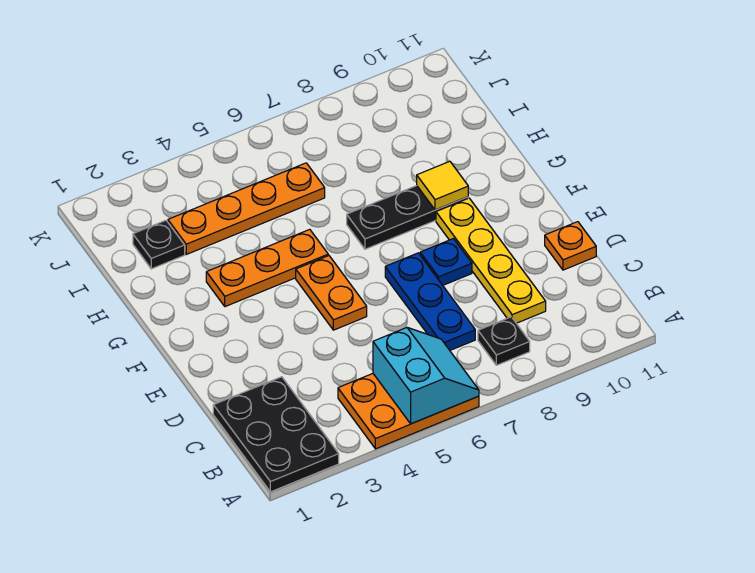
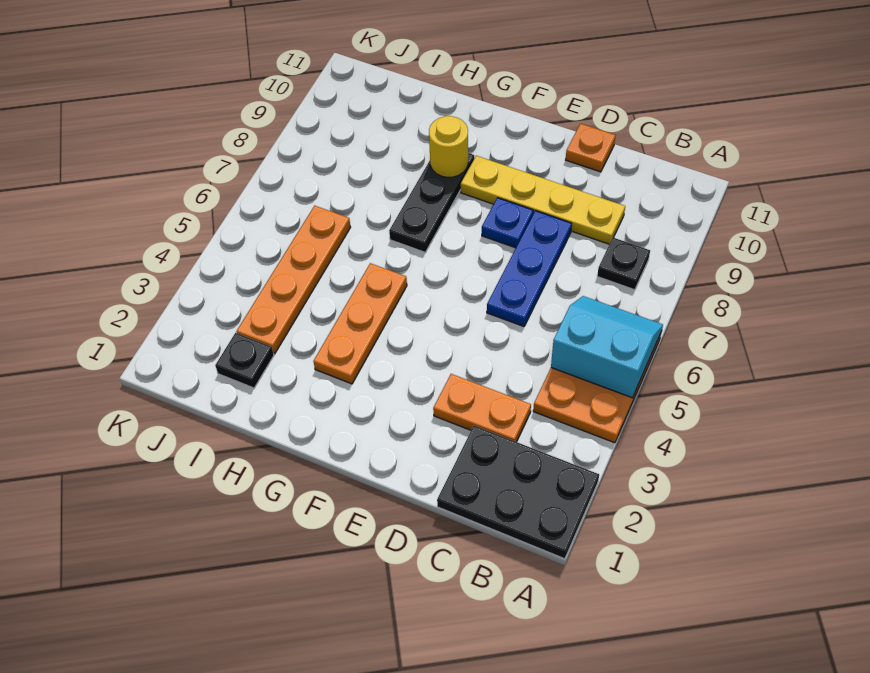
blue plate C7:E7 level 1 -> blue plate D6:D8 level 1
orange plate E5:F5 level 1 -> orange plate C3:D3 level 1
yellow tile G9 level 2 -> yellow round brick G9 level 2

